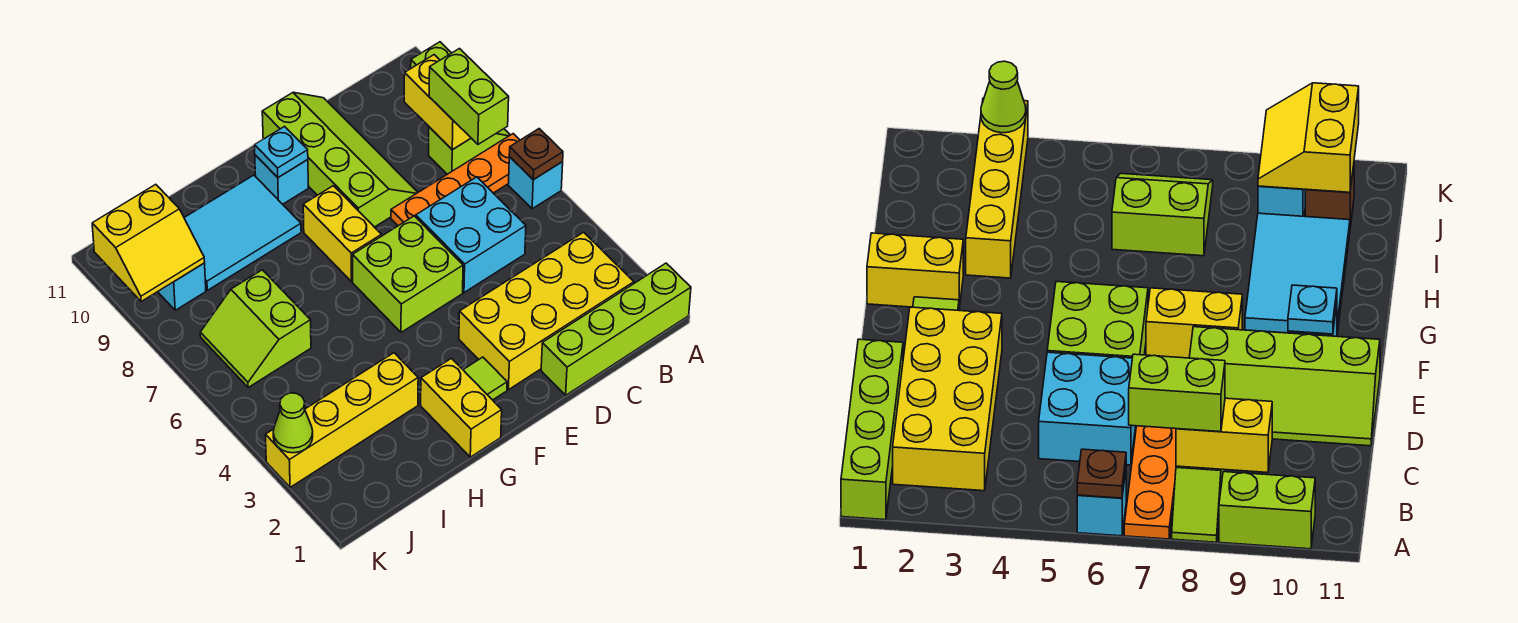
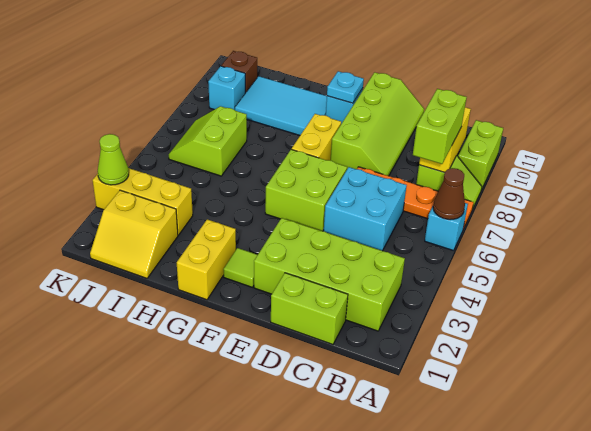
lime brick A1:D1 level 1 -> lime brick C1:D1 level 1
brown plate A6 level 2 -> brown cone A6 level 2
yellow brick B2:E3 level 1 -> lime brick B2:E3 level 1
yellow brick H3:K3 level 1 -> yellow brick I3:K3 level 1
yellow slope J9:K10 level 2 top 10 -> yellow slope I1:J2 level 1 top 2

